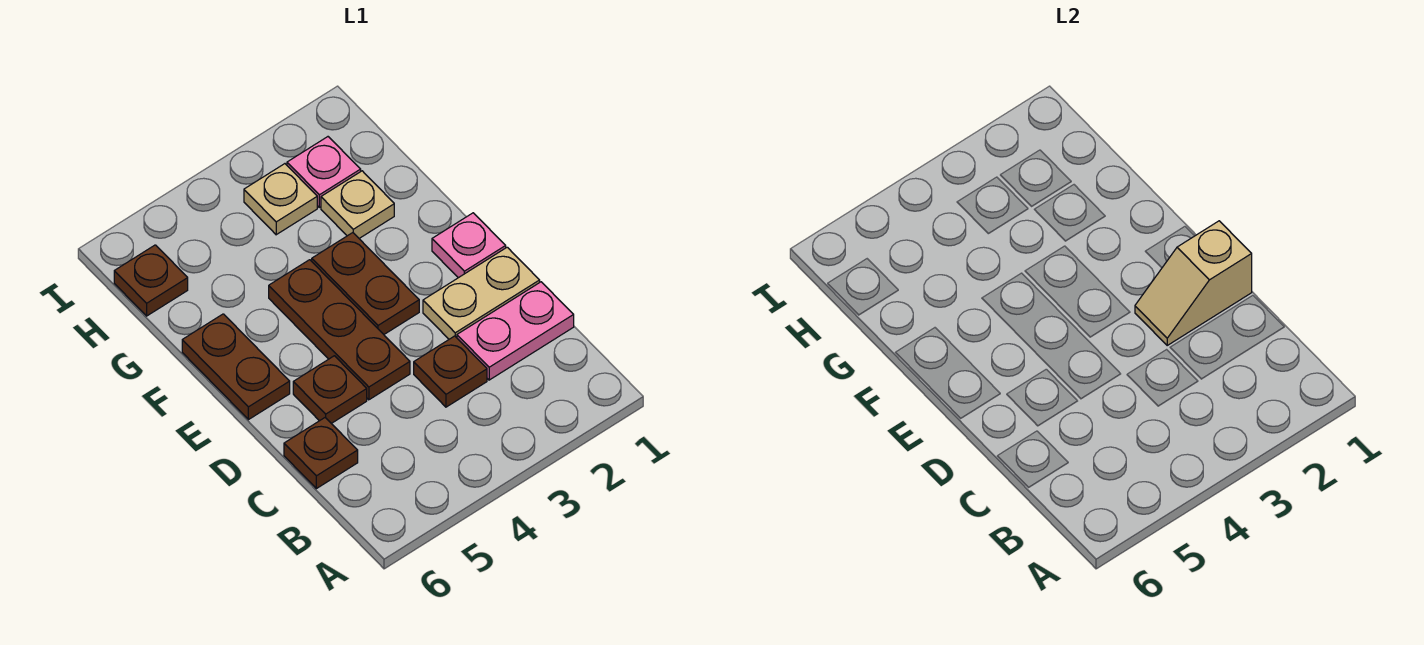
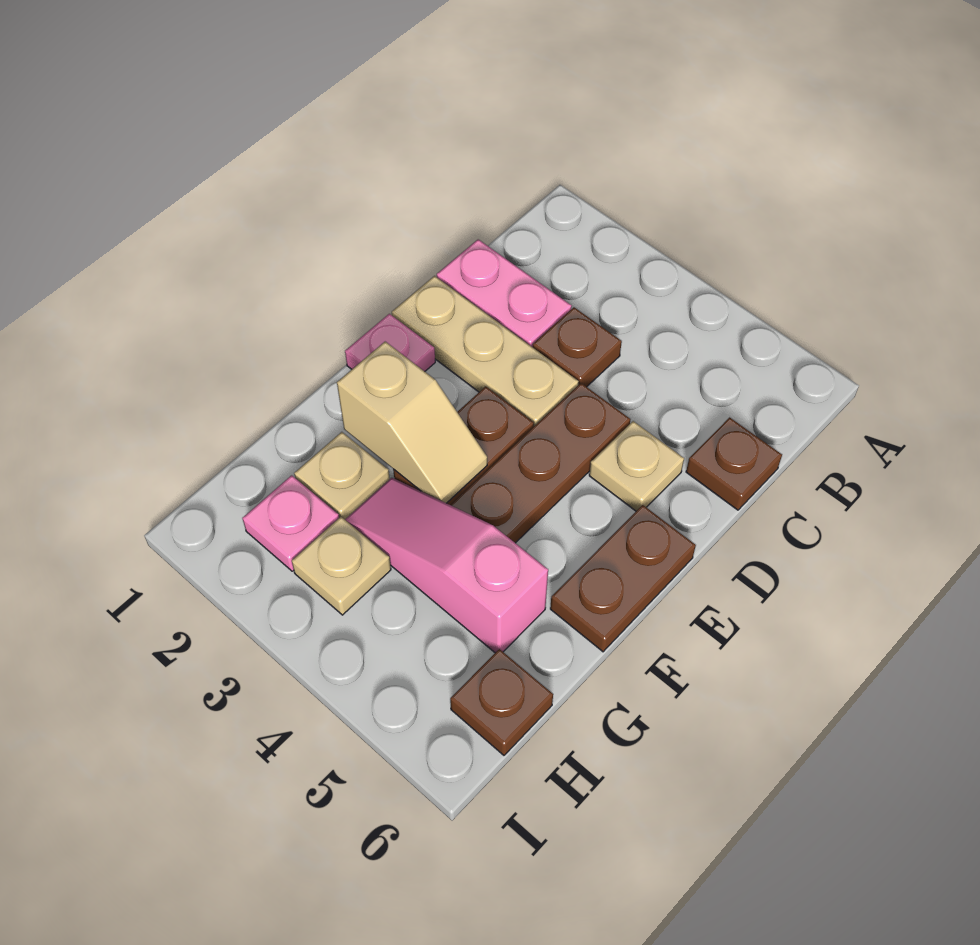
tan plate D1:D2 level 1 -> tan plate D1:D3 level 1
tan slope D1:D2 level 2 top 1 -> tan slope F2:F3 level 2 top 2
brown plate D5 level 1 -> tan plate D5 level 1
none -> pink slope G3:G5 level 1 top 5

